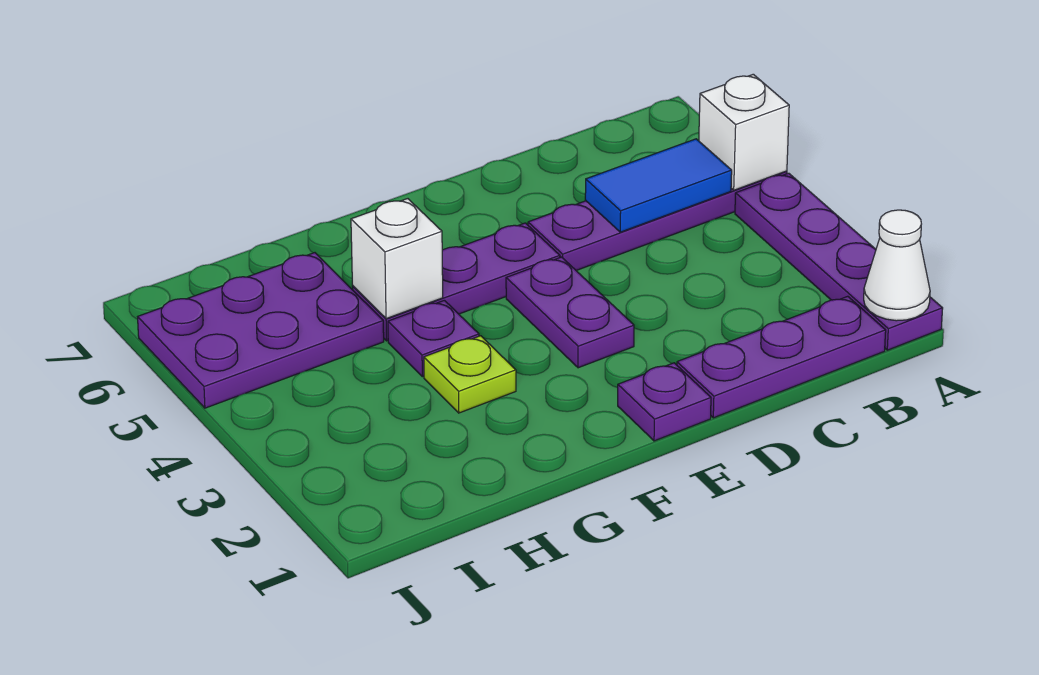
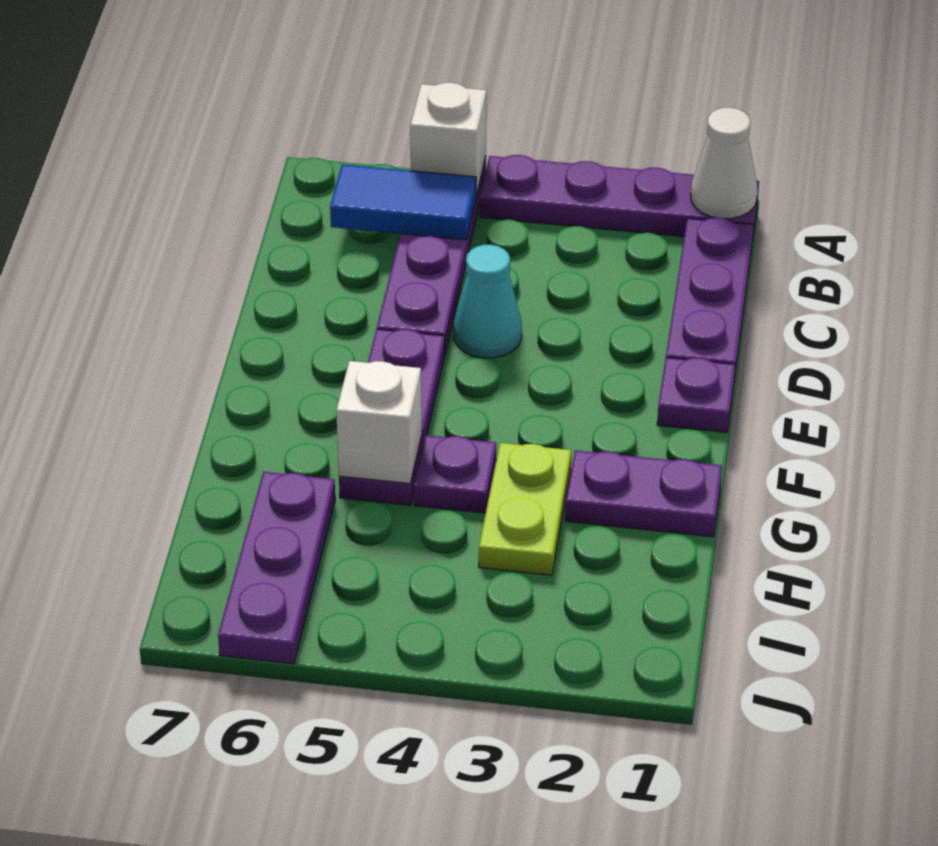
blue tile B5:C5 level 2 -> blue tile B5:B6 level 2
none -> cyan cone D4 level 1
purple plate E3:E4 level 1 -> purple plate G1:G2 level 1
lime plate G3 level 1 -> lime plate G3:H3 level 1
purple plate H5:J6 level 1 -> purple plate H6:J6 level 1

